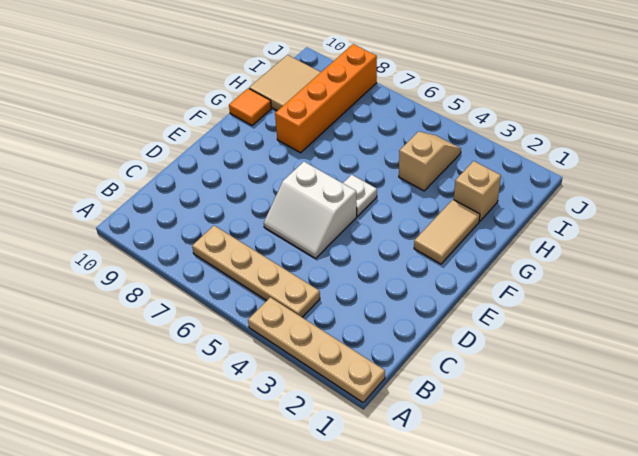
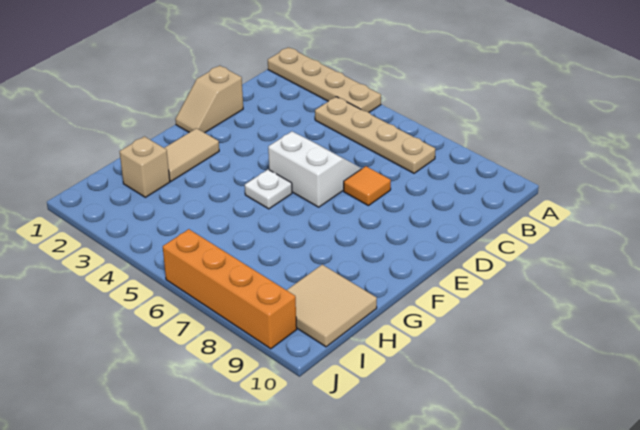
orange brick G8:J8 level 1 -> orange brick J6:J9 level 1
orange tile G10 level 1 -> orange tile D7 level 1
tan slope H4:I4 level 1 top H -> tan slope D1:E1 level 1 top D

